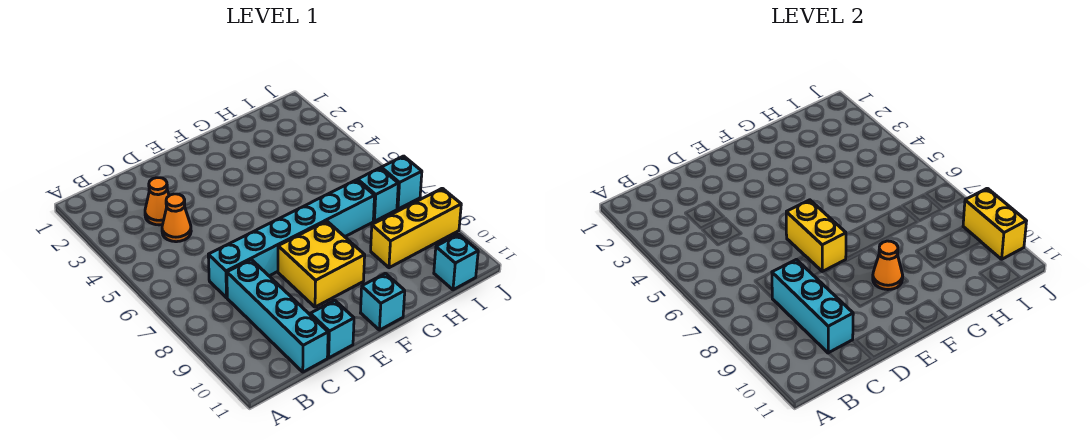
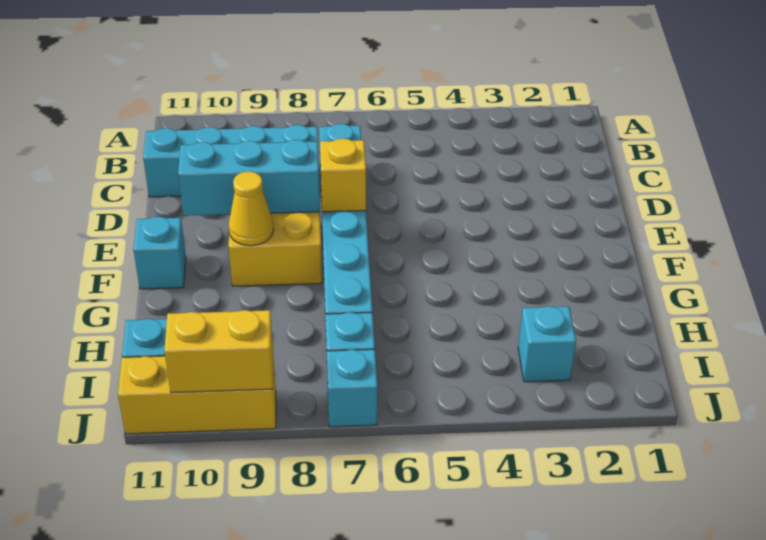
orange cone C3 level 1 -> none
orange cone C4 level 1 -> none
cyan brick C8:C10 level 2 -> cyan brick E8:E10 level 2
cyan brick D11 level 1 -> cyan brick I3 level 1
yellow brick E6:E7 level 2 -> yellow brick E7 level 2
orange cone F9 level 2 -> yellow cone F9 level 2
yellow brick H9:J9 level 1 -> yellow brick J9:J11 level 1

